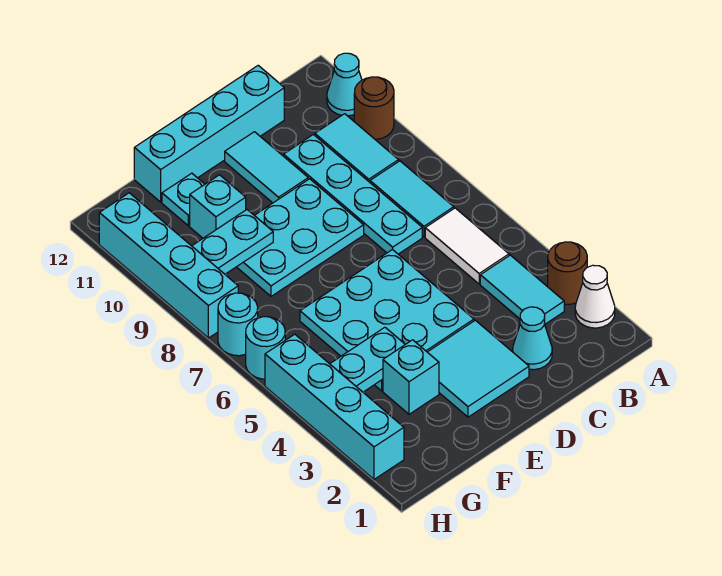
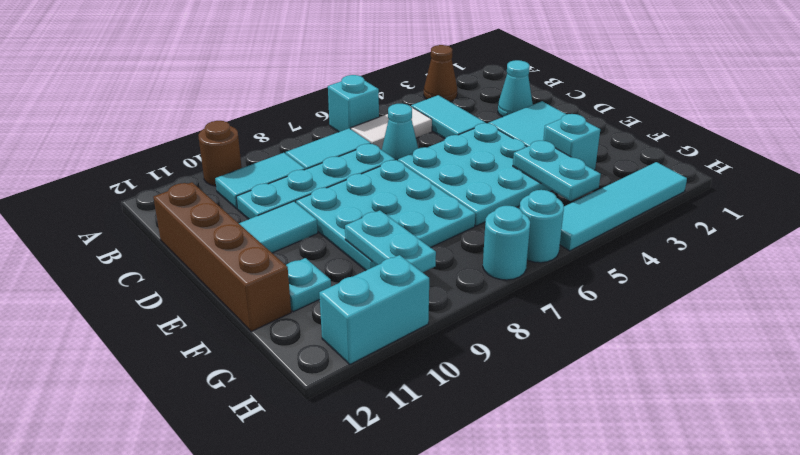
white cone A2 level 1 -> none
brown round brick A3 level 1 -> brown cone A3 level 1
cyan cone A11 level 1 -> cyan cone C6 level 1
cyan tile B3:B4 level 1 -> cyan tile B4:C4 level 1
cyan brick C12:F12 level 1 -> brown brick C12:F12 level 1
cyan plate D8:F9 level 1 -> cyan plate D7:F9 level 1
cyan brick F10 level 1 -> cyan brick A6 level 1
cyan brick H2:H5 level 1 -> cyan tile H2:H5 level 1
cyan brick H8:H11 level 1 -> cyan brick H10:H11 level 1

